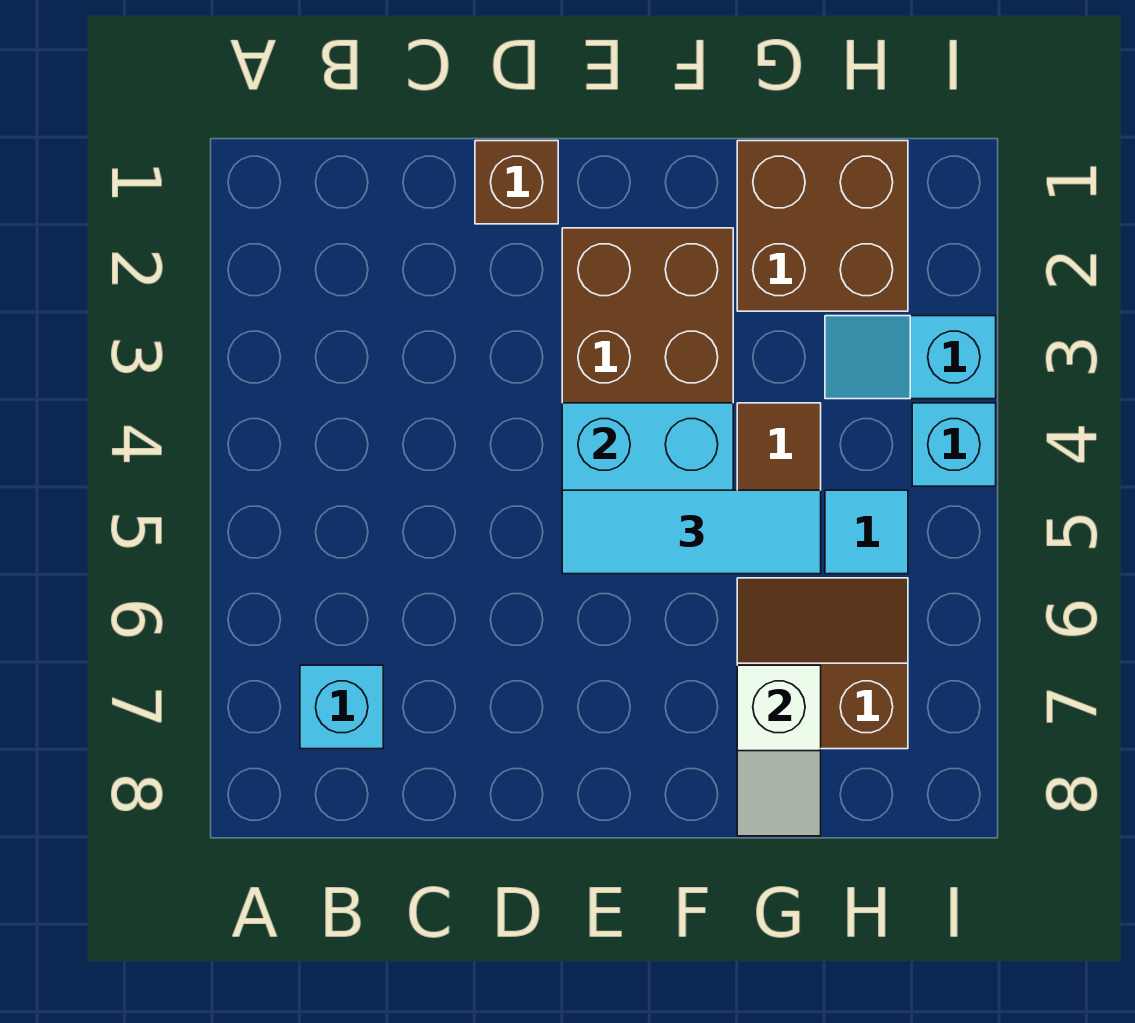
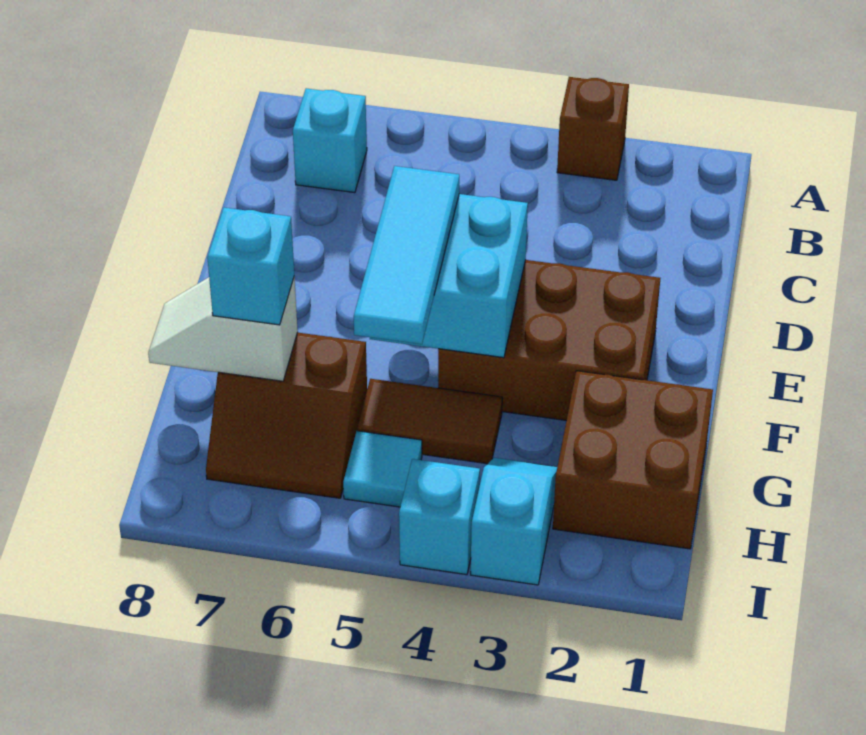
brown brick D1 level 1 -> brown brick A3 level 1
brown slope G6:H7 level 1 top 7 -> brown slope G6:H7 level 1 top G
none -> cyan brick G7 level 3

